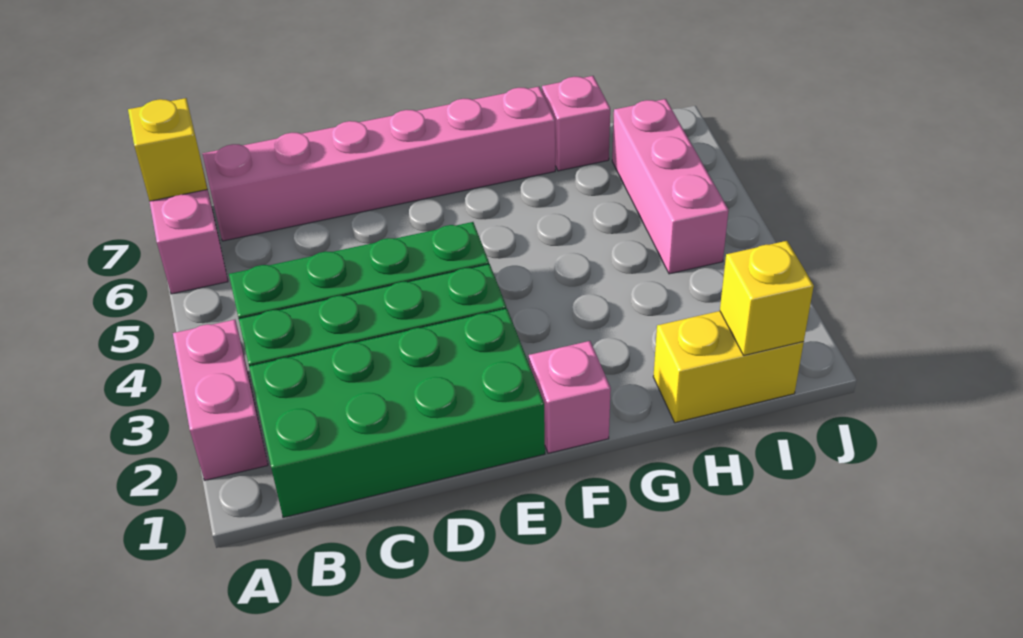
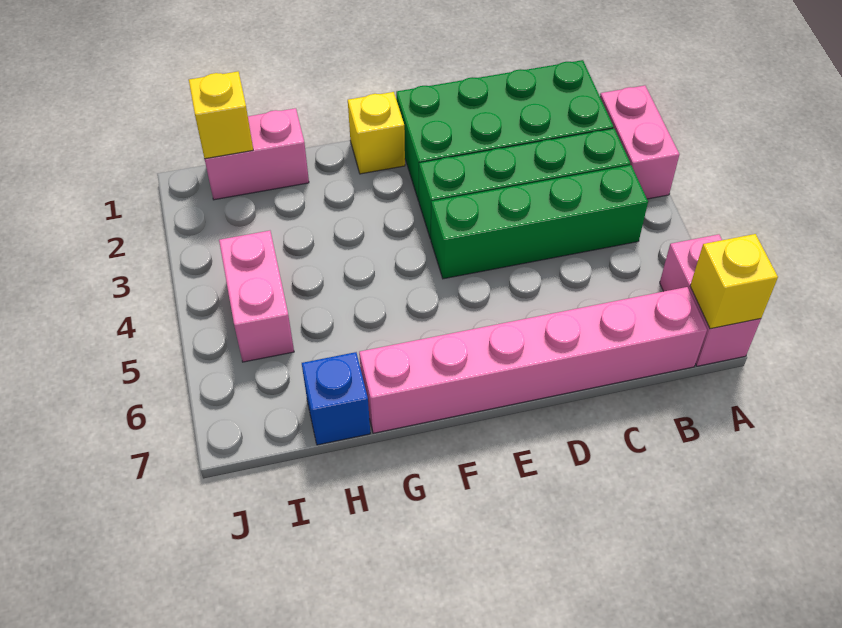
pink brick F1 level 1 -> yellow brick F1 level 1
yellow brick H1:I1 level 1 -> pink brick H1:I1 level 1
pink brick H7 level 1 -> blue brick H7 level 1
pink brick I4:I6 level 1 -> pink brick I4:I5 level 1

